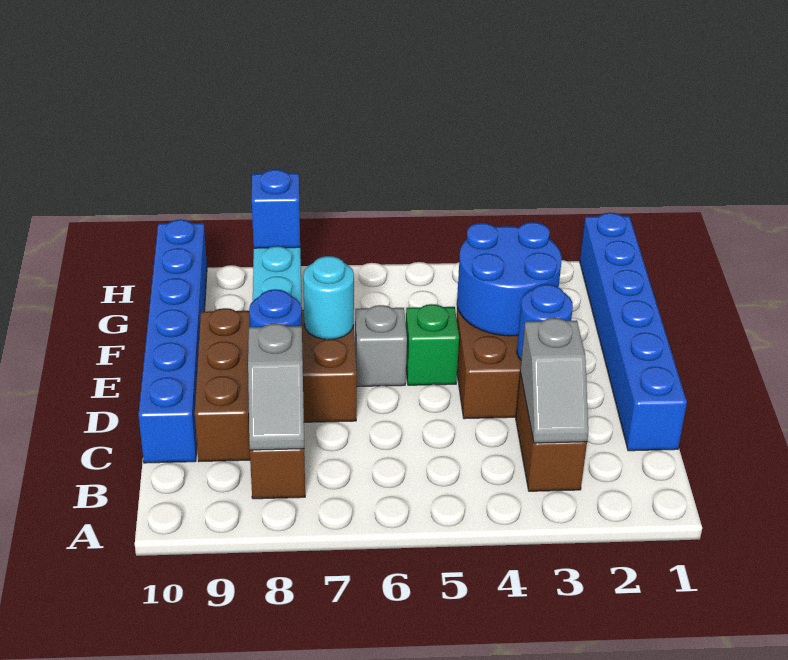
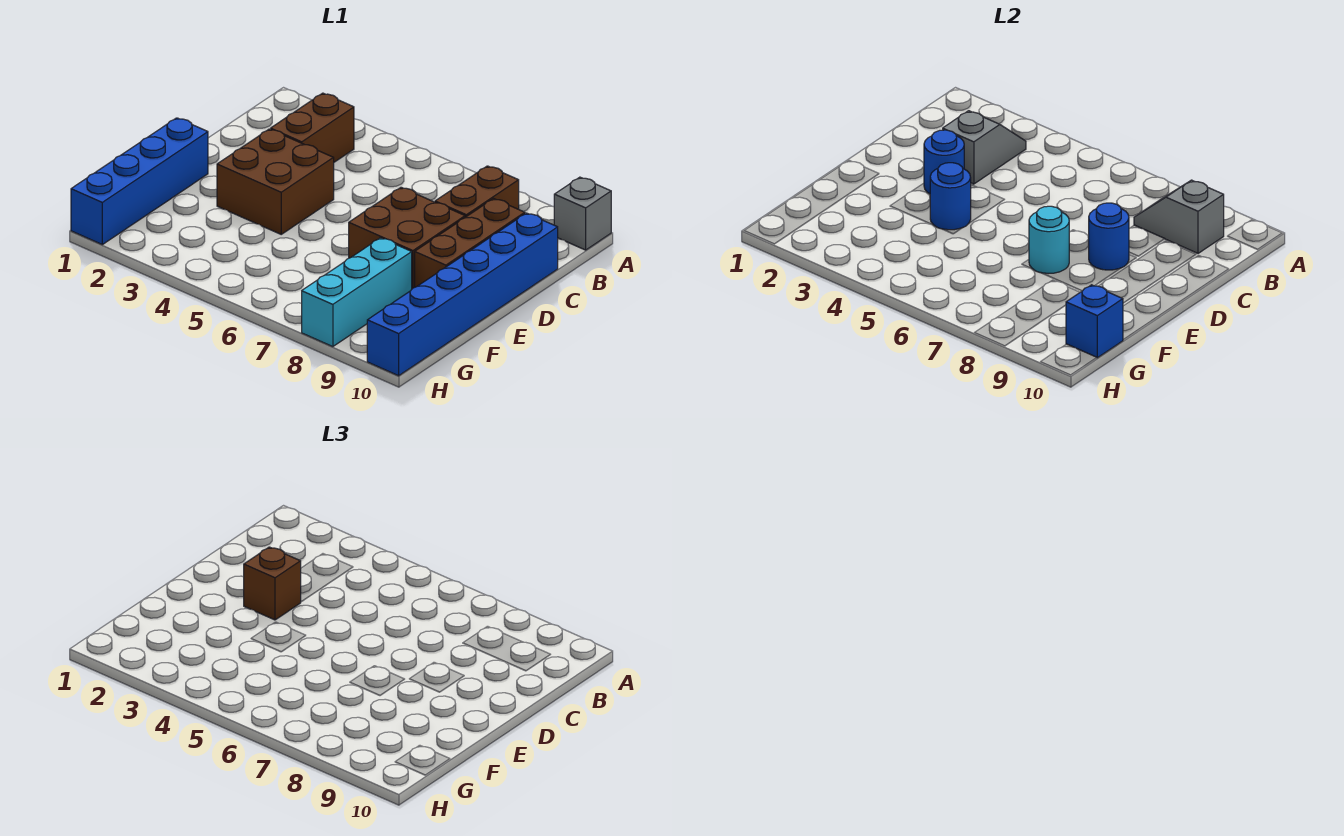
grey slope B8:C8 level 2 top C -> grey slope B8:B9 level 2 top 9
blue brick C1:H1 level 1 -> blue brick E1:H1 level 1
none -> brown brick D3 level 3
blue round brick E3:F4 level 2 -> blue round brick E4 level 2
green brick E5 level 1 -> none
grey brick E6 level 1 -> grey brick A10 level 1
blue brick H8 level 2 -> blue brick G10 level 2

